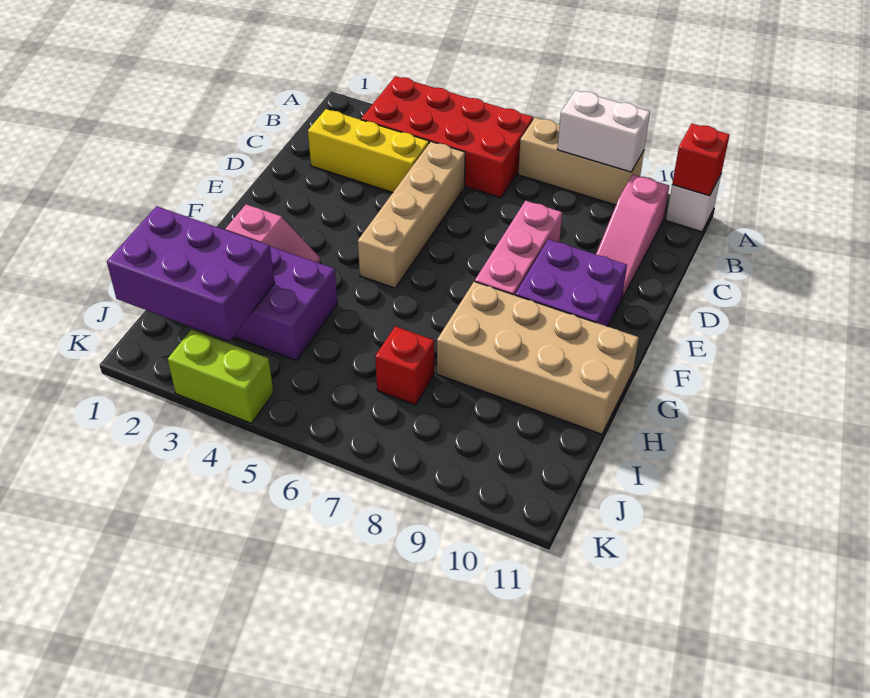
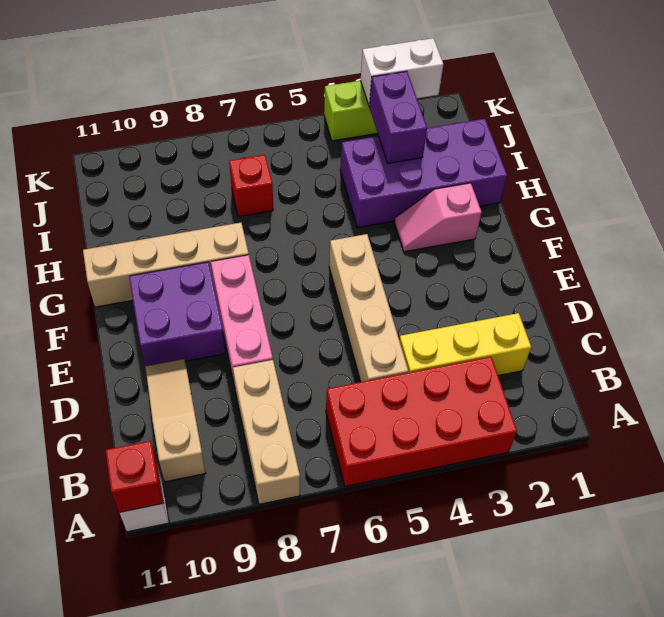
tan brick A7:A9 level 1 -> tan brick A8:C8 level 1
white brick A8:A9 level 2 -> white brick K2:K3 level 2
pink slope B10:D10 level 1 top B -> tan slope B10:D10 level 1 top B
tan brick G8:H11 level 1 -> tan brick G8:G11 level 1
purple brick I1:J3 level 2 -> purple brick I3:J3 level 2

